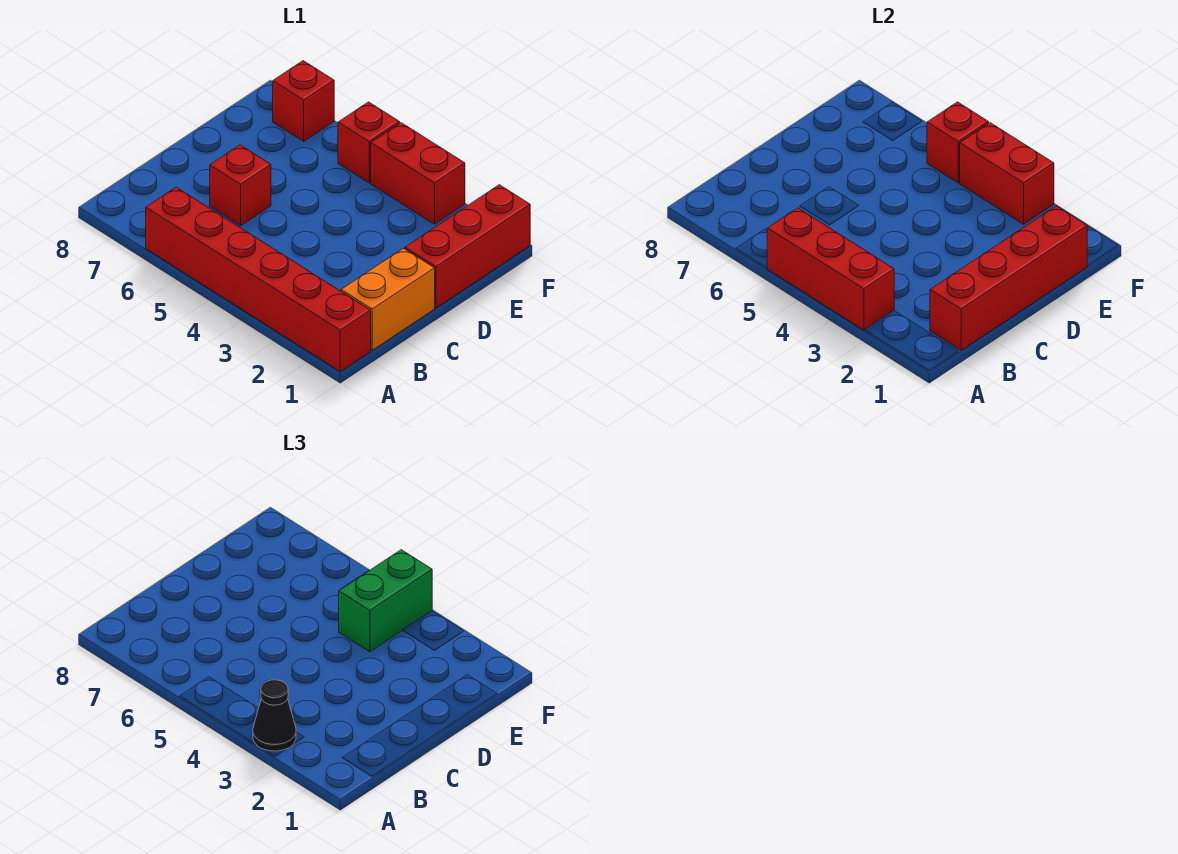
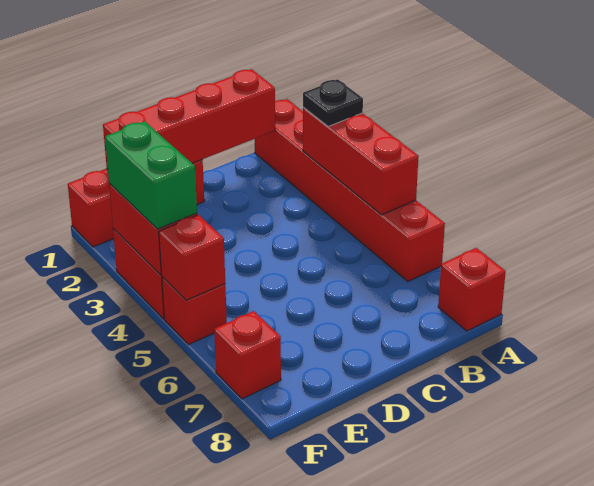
black cone A3 level 3 -> black plate A3 level 3
orange brick B1:C1 level 1 -> none
red brick C6 level 1 -> red brick A8 level 1
green brick E4:F4 level 3 -> green brick F3:F4 level 3

